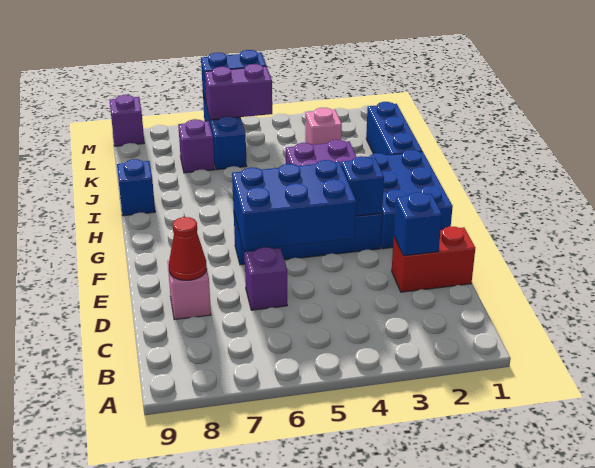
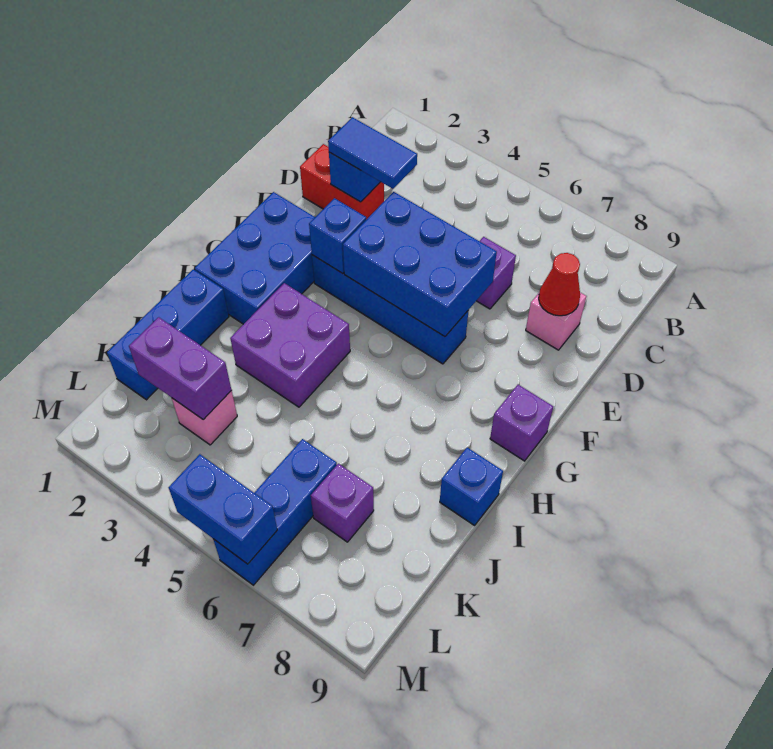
none -> blue tile D2:D3 level 3
purple brick L5:L6 level 2 -> purple brick K2:K3 level 2
purple brick M9 level 1 -> purple brick G9 level 1

